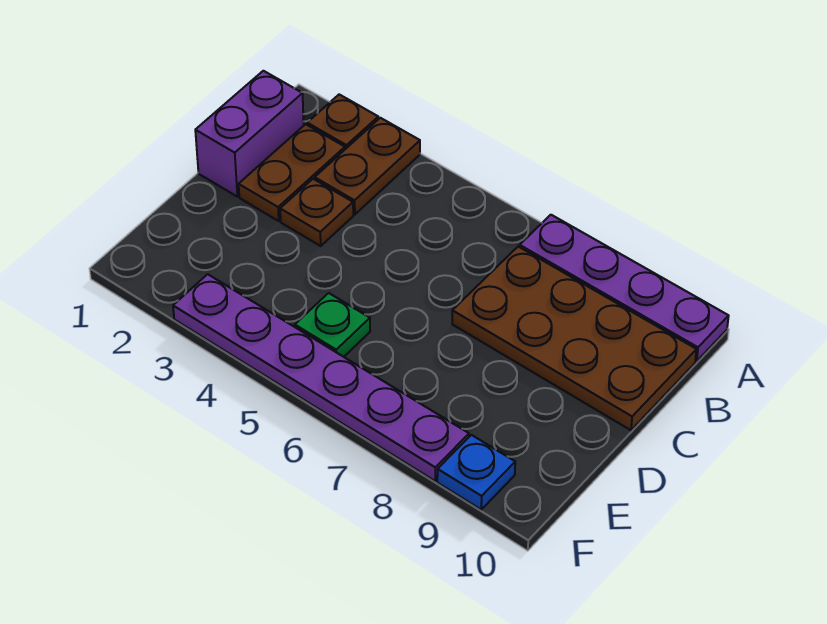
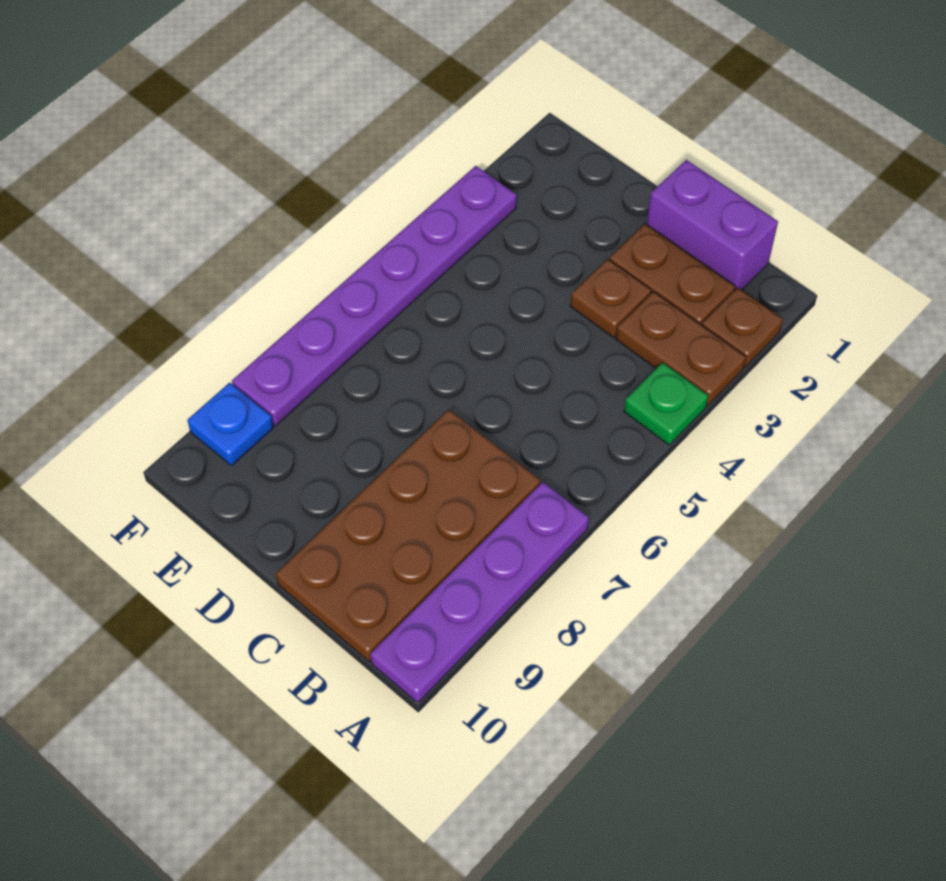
green plate E5 level 1 -> green plate A4 level 1

